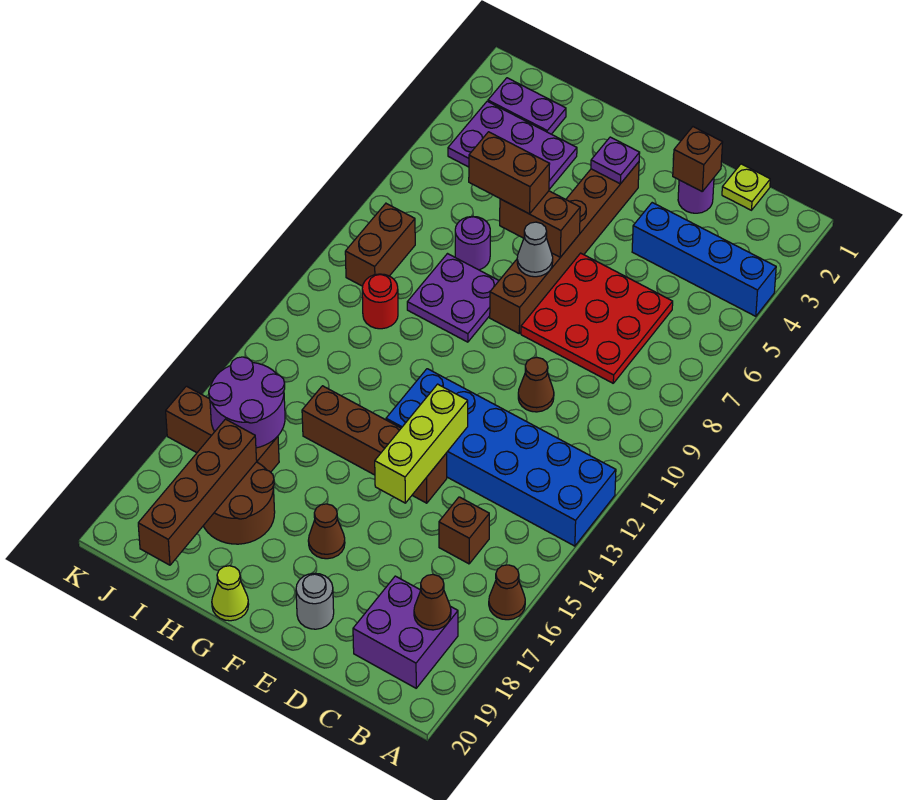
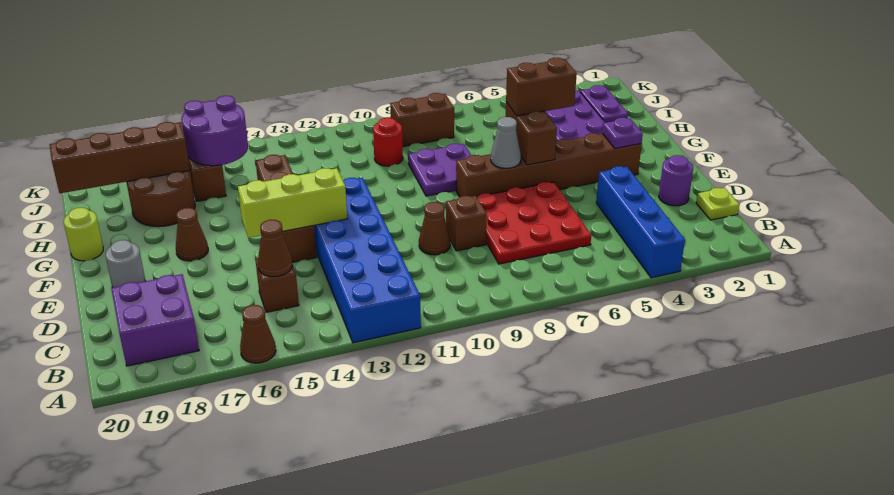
brown cone B18 level 2 -> brown cone C15 level 2
brown brick D2 level 2 -> brown brick D9 level 1
brown brick G6:H6 level 3 -> brown brick G5:G6 level 3
lime cone G20 level 1 -> lime round brick G20 level 1
purple round brick H7 level 1 -> none

